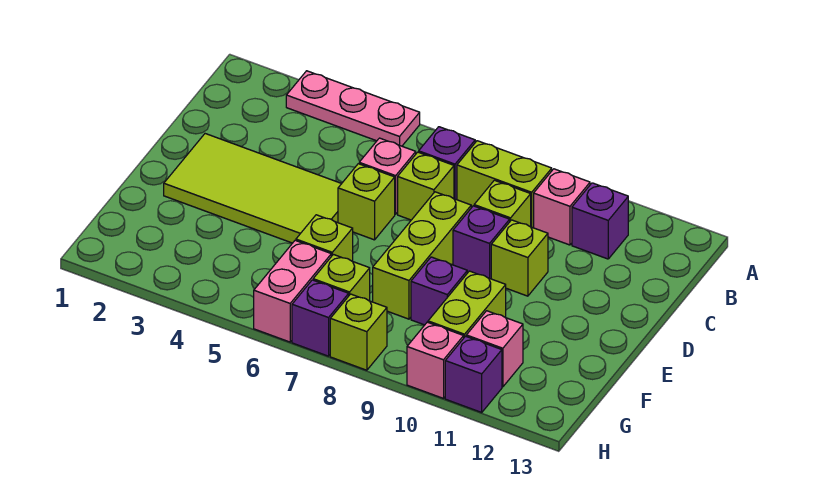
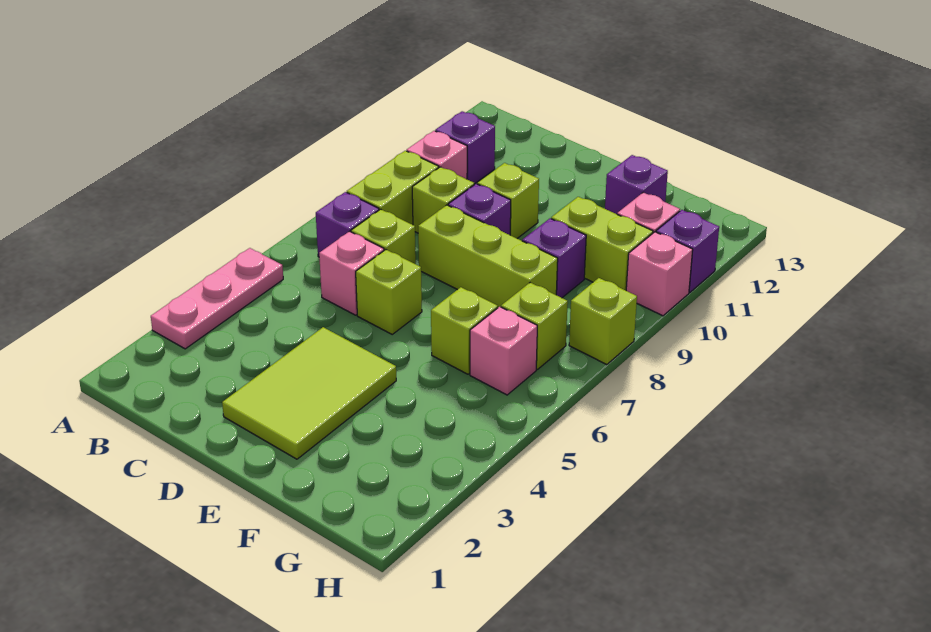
lime tile D2:E5 level 1 -> lime tile D2:E4 level 1
pink brick G6:H6 level 1 -> pink brick G6 level 1
purple brick H7 level 1 -> purple brick F12 level 1

